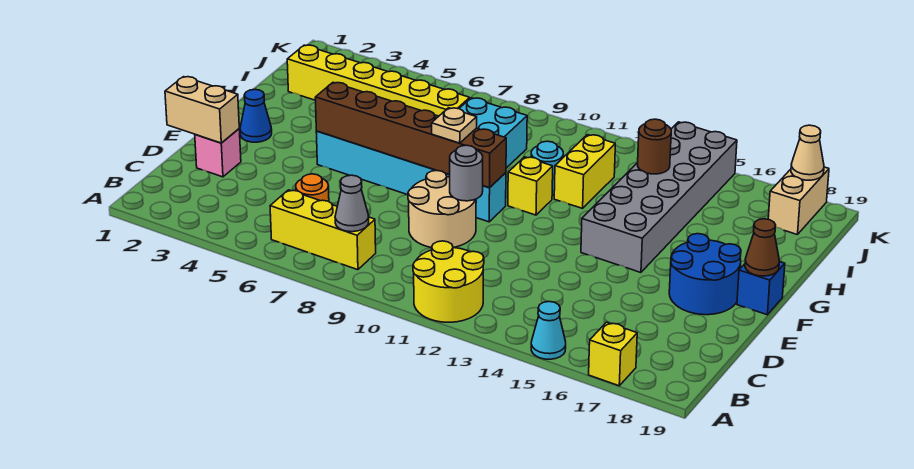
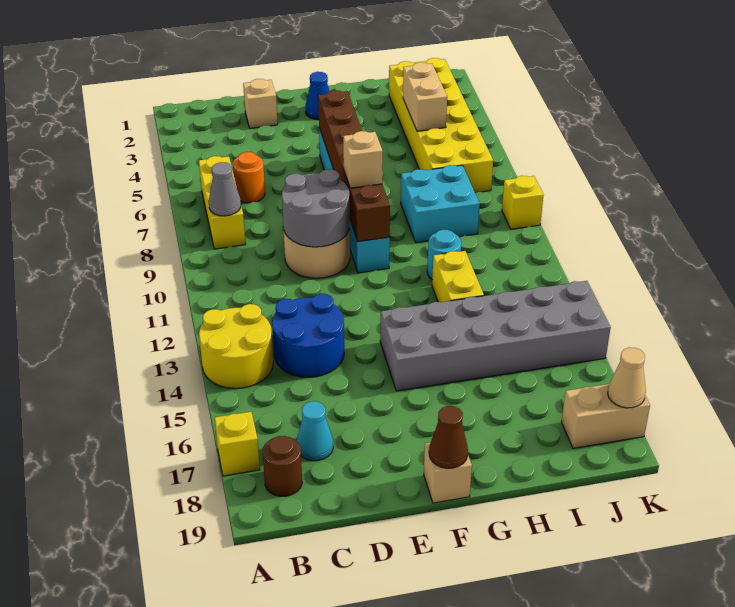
yellow round brick A11:B12 level 1 -> yellow round brick A13:B14 level 1
cyan cone A15 level 1 -> cyan cone C17 level 1
tan brick D1:D2 level 2 -> tan brick I4:I5 level 2
pink brick D2 level 1 -> tan brick D2 level 1
grey round brick E10 level 2 -> grey round brick D9:E10 level 2
blue round brick E17:F18 level 1 -> blue round brick C13:D14 level 1
tan plate F9 level 3 -> tan brick F9 level 3
blue brick F19 level 1 -> tan brick F19 level 1
yellow brick G11 level 1 -> yellow brick K9 level 1
yellow brick H12:I12 level 1 -> yellow brick H12:H13 level 1
yellow brick I2:I7 level 1 -> yellow brick I2:J7 level 1
brown round brick I14 level 2 -> brown round brick B18 level 1

